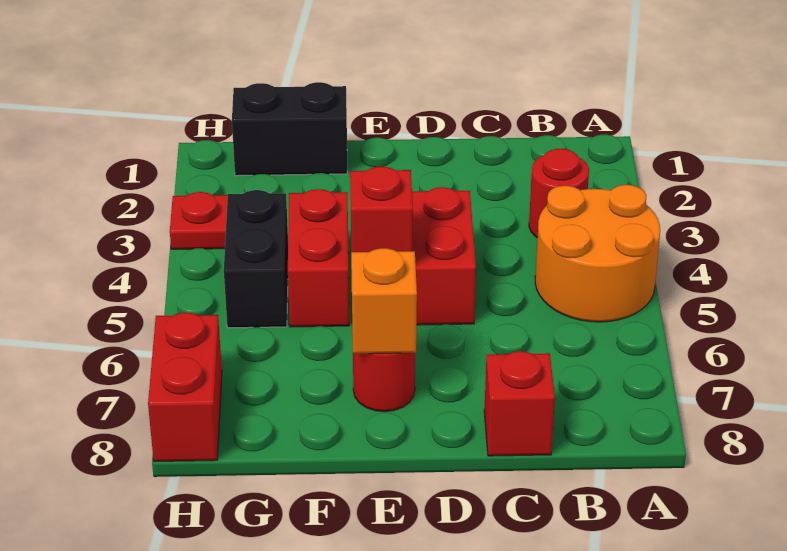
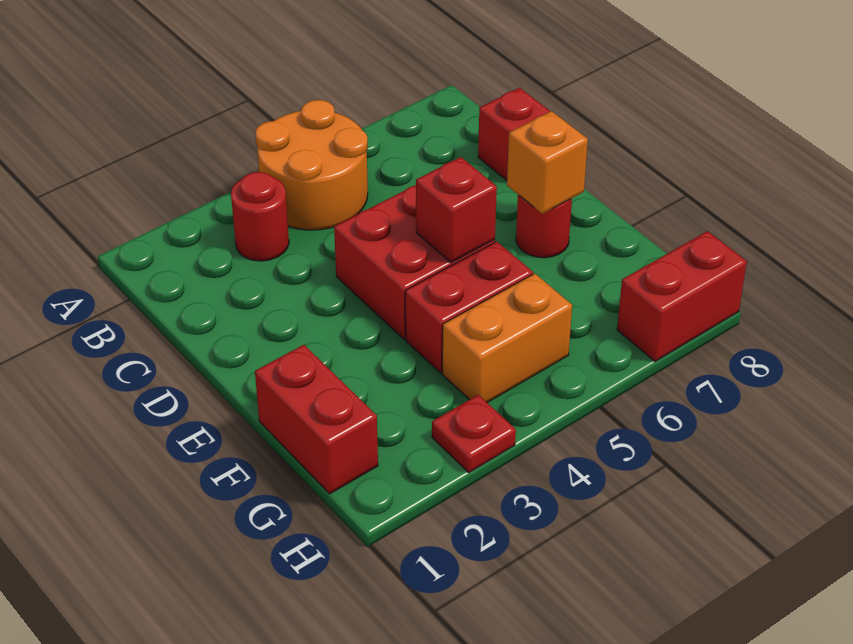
black brick F1:G1 level 1 -> red brick F1:G1 level 1
black brick G4:G5 level 1 -> orange brick G4:G5 level 1

